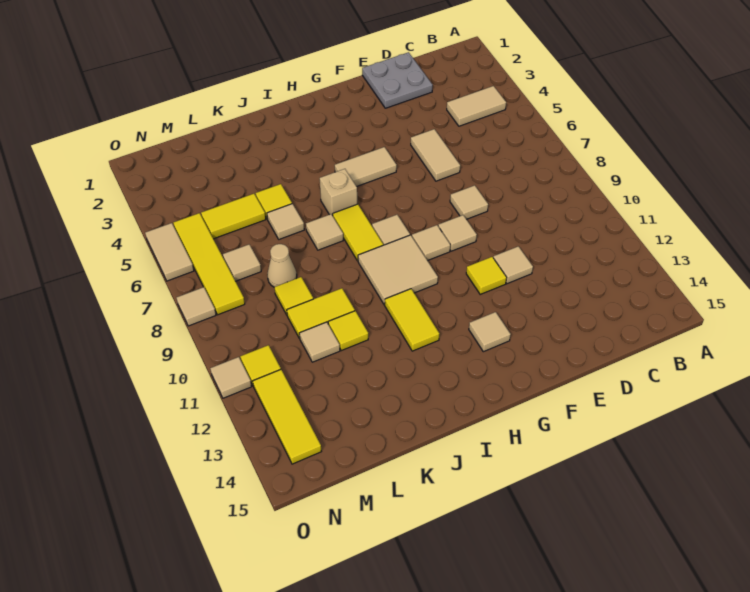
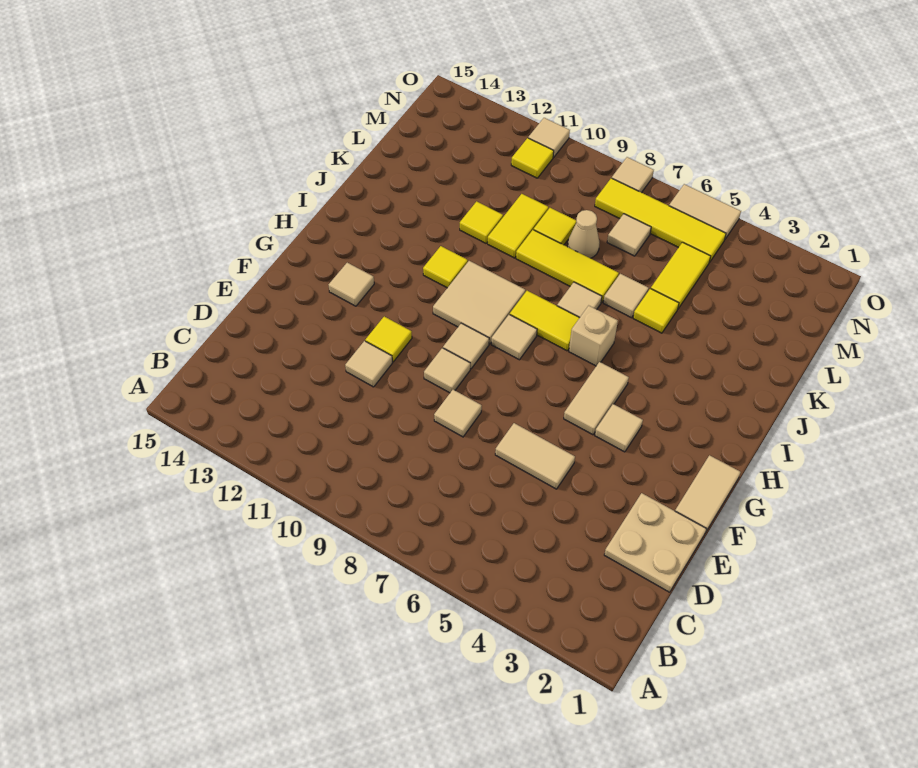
tan tile B4:C4 level 1 -> tan tile F1:G1 level 1
grey plate D1:E2 level 1 -> tan plate D1:E2 level 1
yellow tile I11:I12 level 1 -> yellow tile I11 level 1
tan tile L11 level 1 -> tan tile G4 level 1
yellow tile N12:N14 level 1 -> yellow tile K7:K9 level 1

